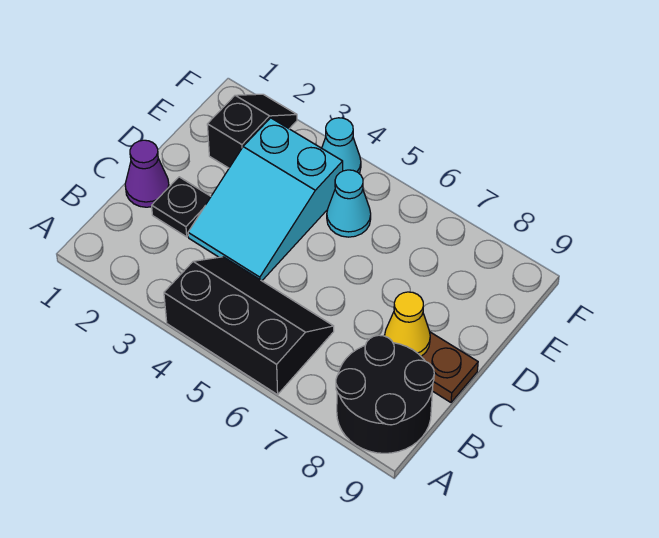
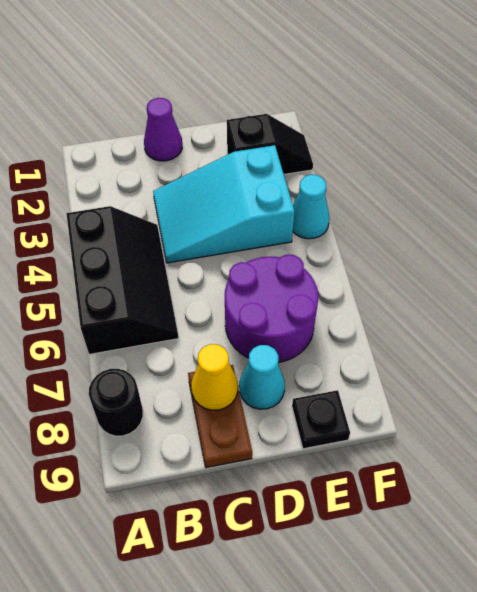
black round brick A8:B9 level 1 -> black round brick A8 level 1
black plate C2 level 1 -> black plate E9 level 1
none -> purple round brick D6:E7 level 1
cyan cone E5 level 1 -> cyan cone D8 level 1

